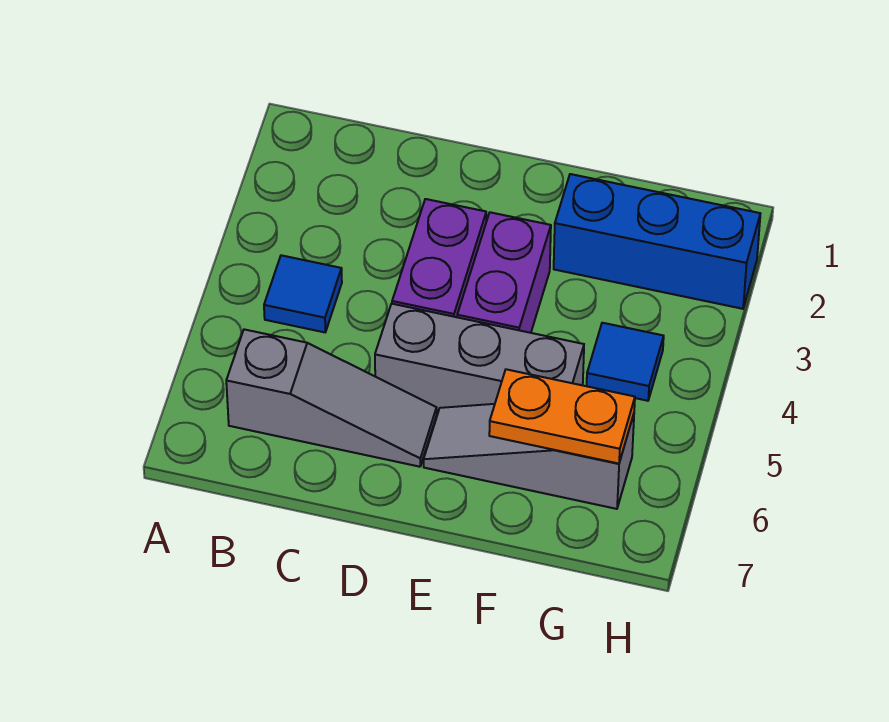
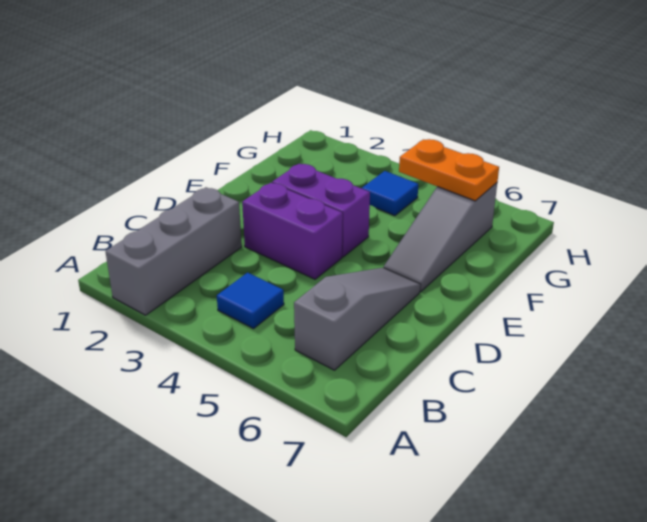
grey brick D5:F5 level 1 -> grey brick A2:C2 level 1
blue brick F2:H2 level 1 -> none
orange plate F6:G6 level 2 -> orange plate G5:G6 level 2

